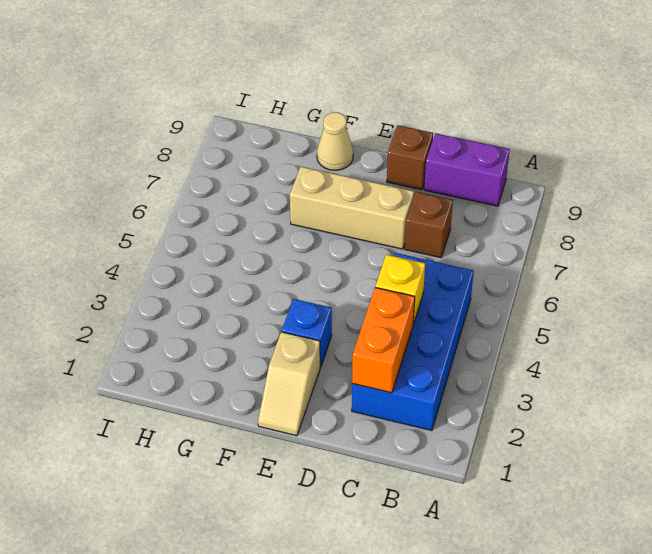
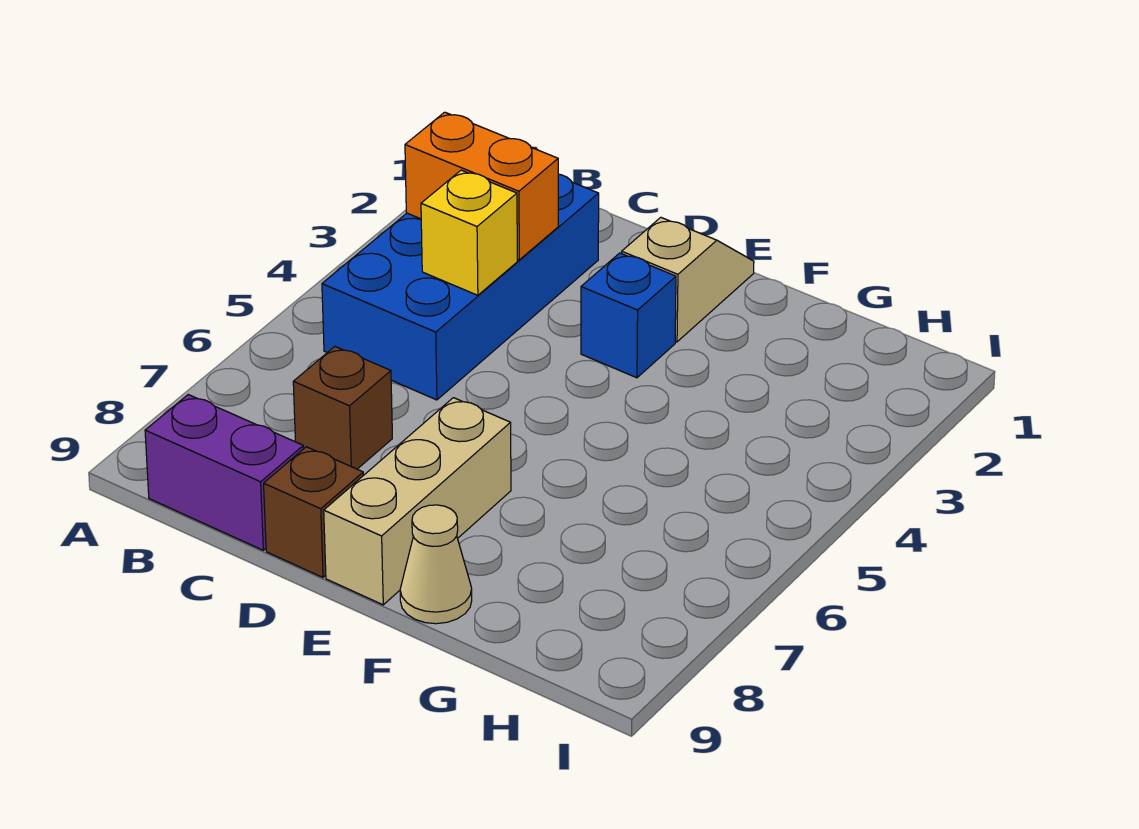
orange brick C2:C3 level 2 -> orange brick B3:C3 level 2
tan brick D7:F7 level 1 -> tan brick E7:E9 level 1

